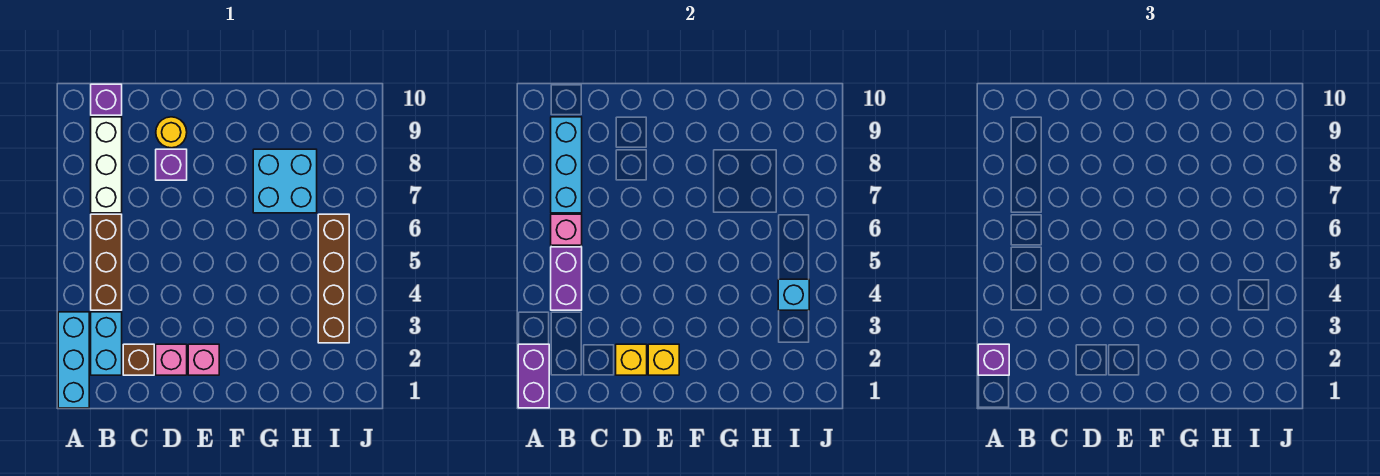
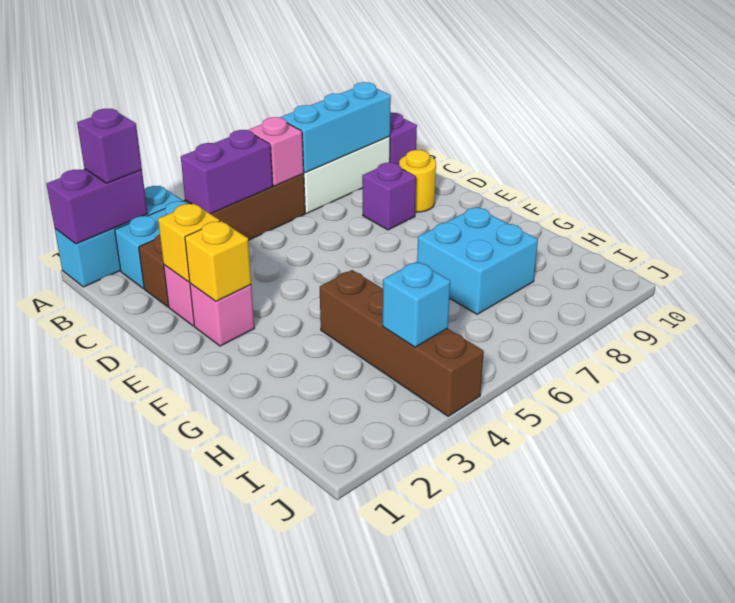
brown brick I3:I6 level 1 -> brown brick G4:J4 level 1

